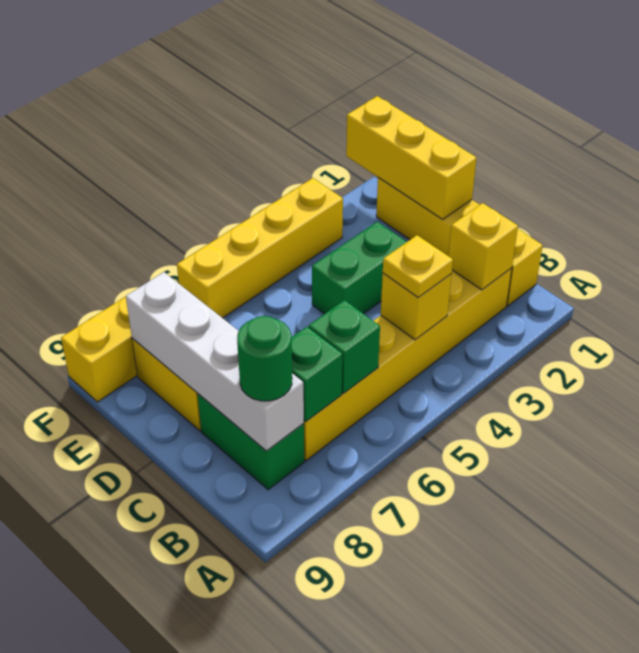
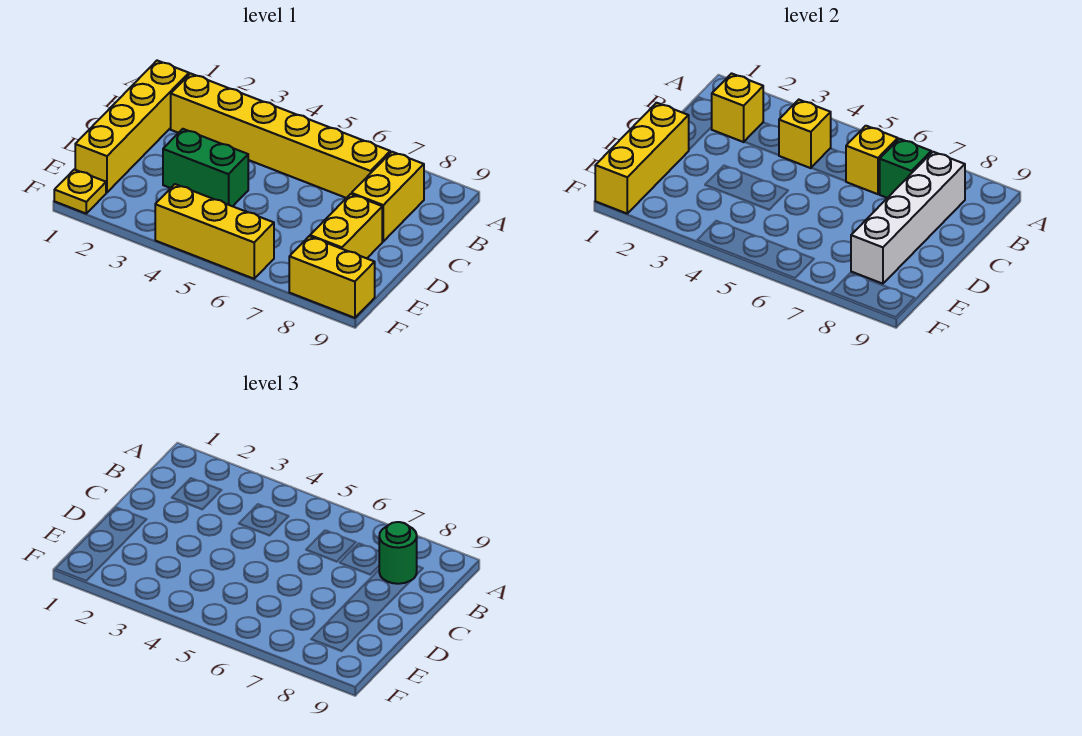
yellow plate B4 level 3 -> yellow plate F1 level 1
green brick B6 level 2 -> yellow brick B6 level 2
green brick B8:C8 level 1 -> yellow brick B8:C8 level 1
yellow brick F3:F6 level 1 -> yellow brick F4:F6 level 1

